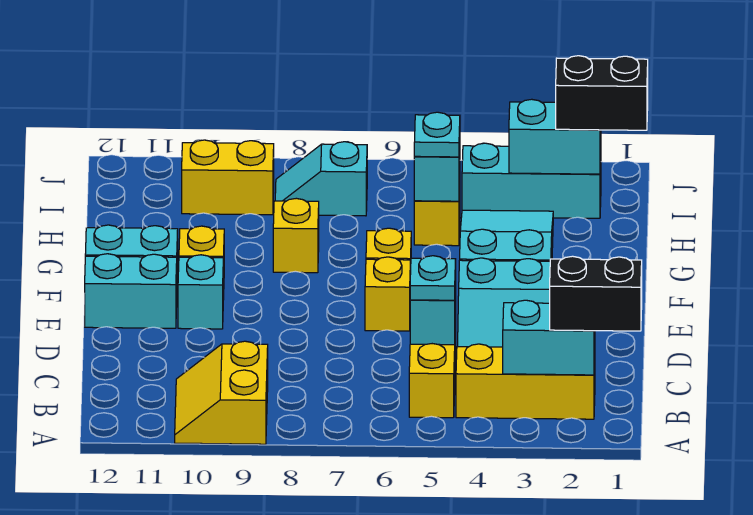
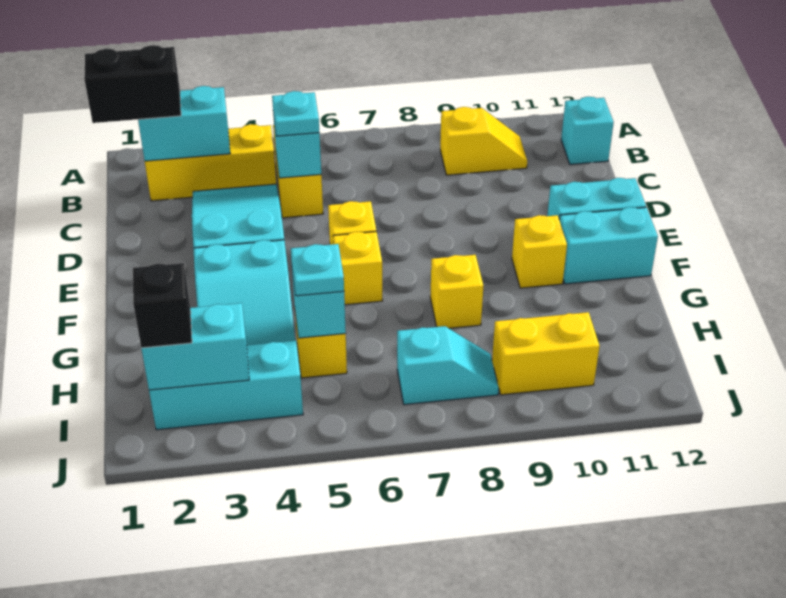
yellow slope A9:B10 level 1 top 9 -> yellow slope B9:B10 level 1 top 9
cyan brick E10 level 1 -> cyan brick B12 level 1
black brick I1:I2 level 3 -> black brick I2 level 3

